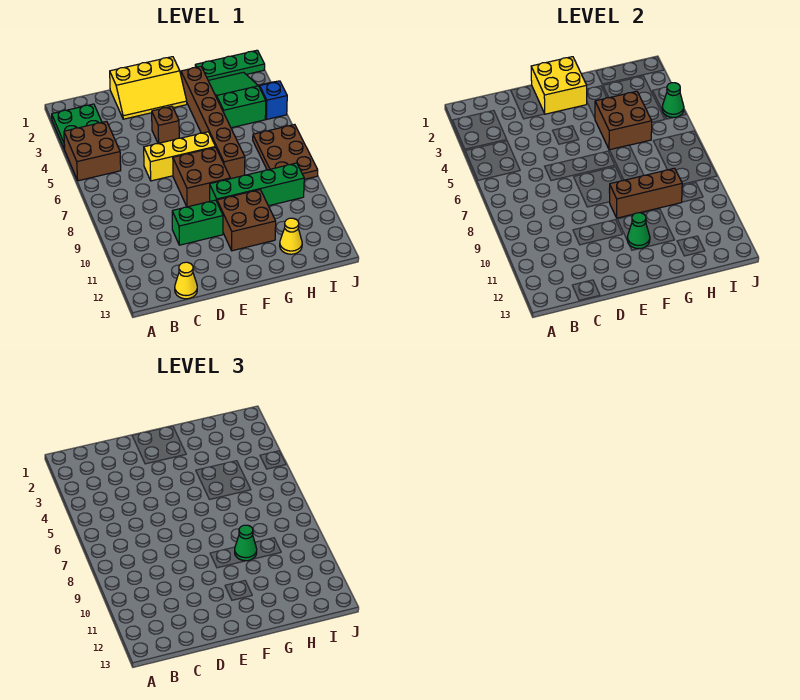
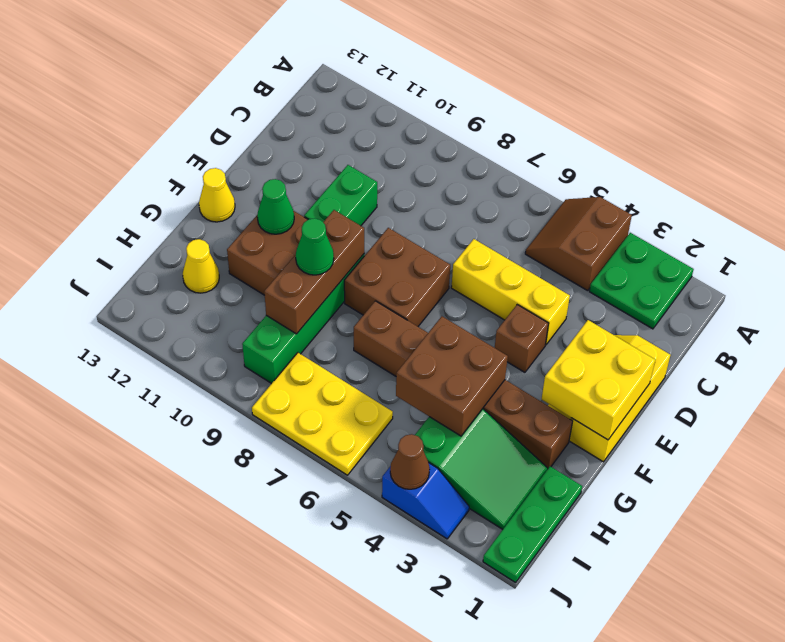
brown brick A4:B5 level 1 -> brown slope A4:B5 level 1 top 4
yellow cone C13 level 1 -> yellow cone F13 level 1
yellow brick D6:F6 level 1 -> yellow brick D4:D6 level 1
brown plate I6:J8 level 1 -> yellow plate I6:J8 level 1
green cone J4 level 2 -> brown cone J4 level 2

